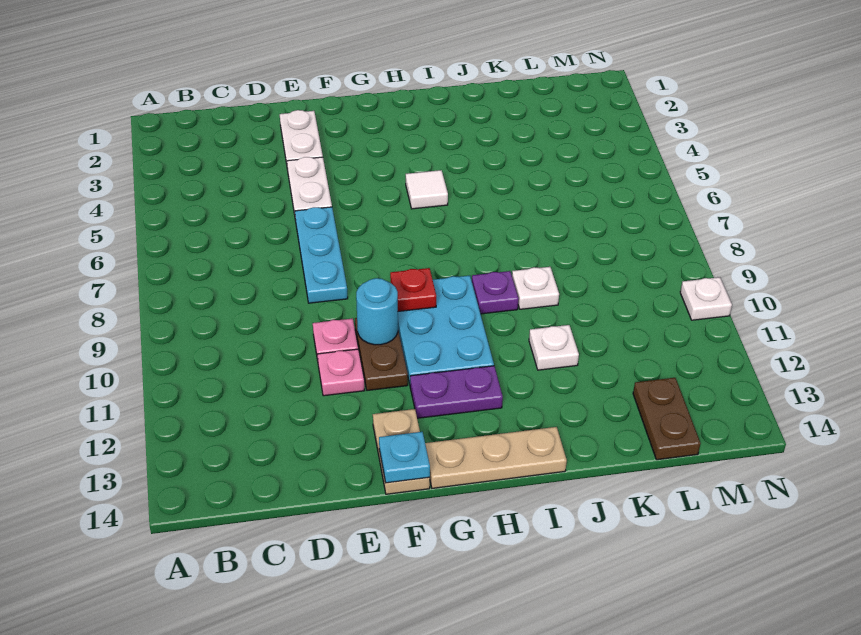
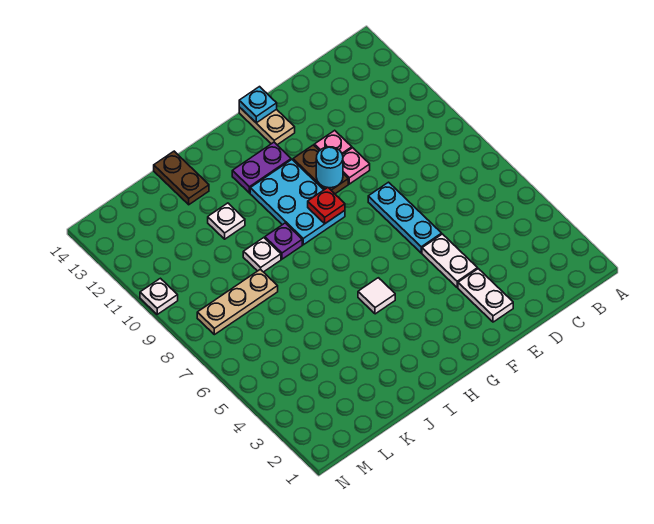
tan plate G14:I14 level 1 -> tan plate K8:M8 level 1
brown plate L13:L14 level 1 -> brown plate J13:J14 level 1

